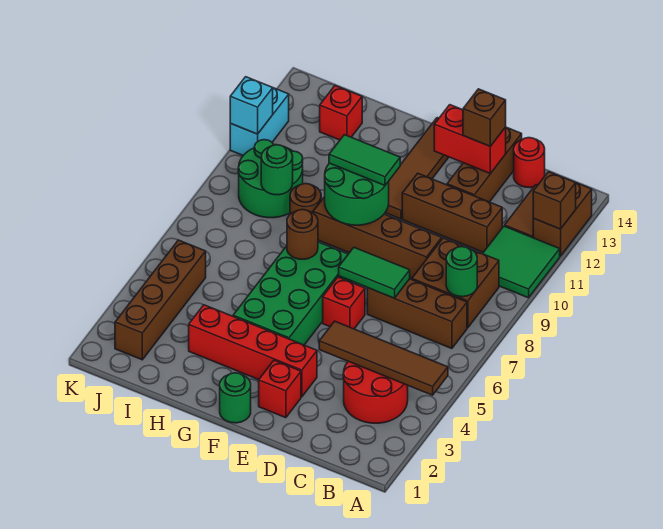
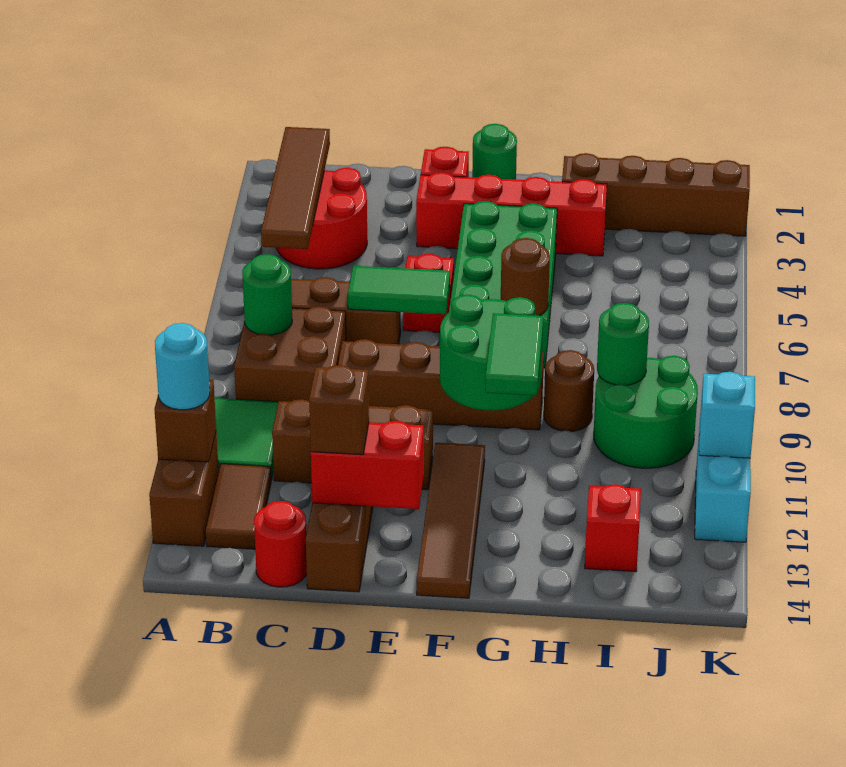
brown tile A4:D4 level 2 -> brown tile B2:B5 level 2
none -> cyan round brick A12 level 3
green tile F10:G10 level 3 -> green tile G10:G11 level 3
brown brick J2:J5 level 1 -> brown brick H2:K2 level 1

